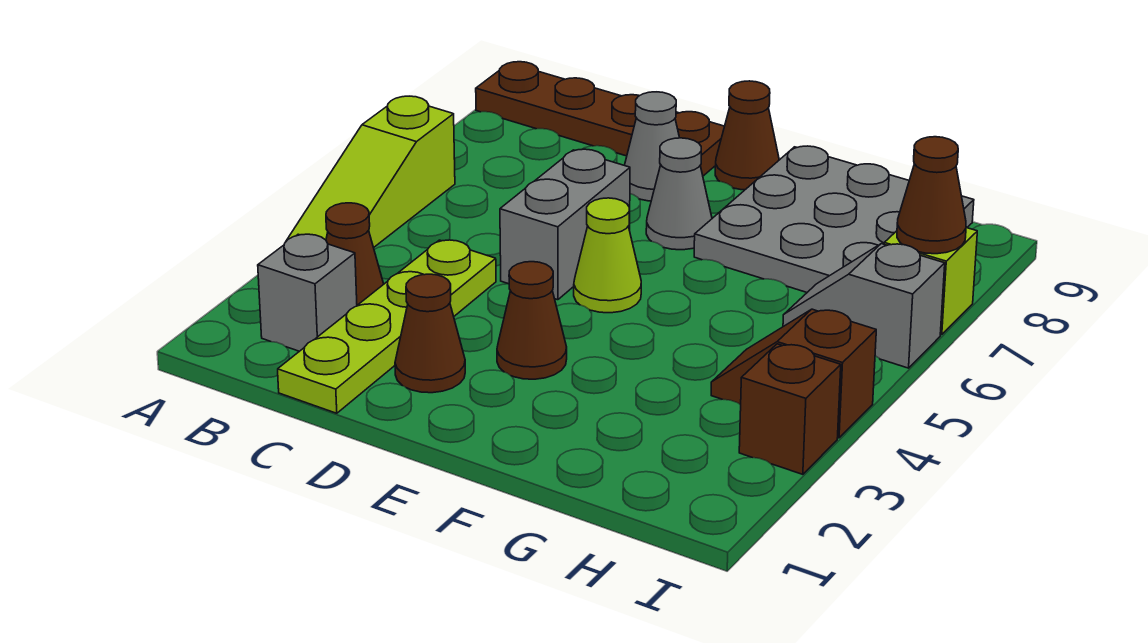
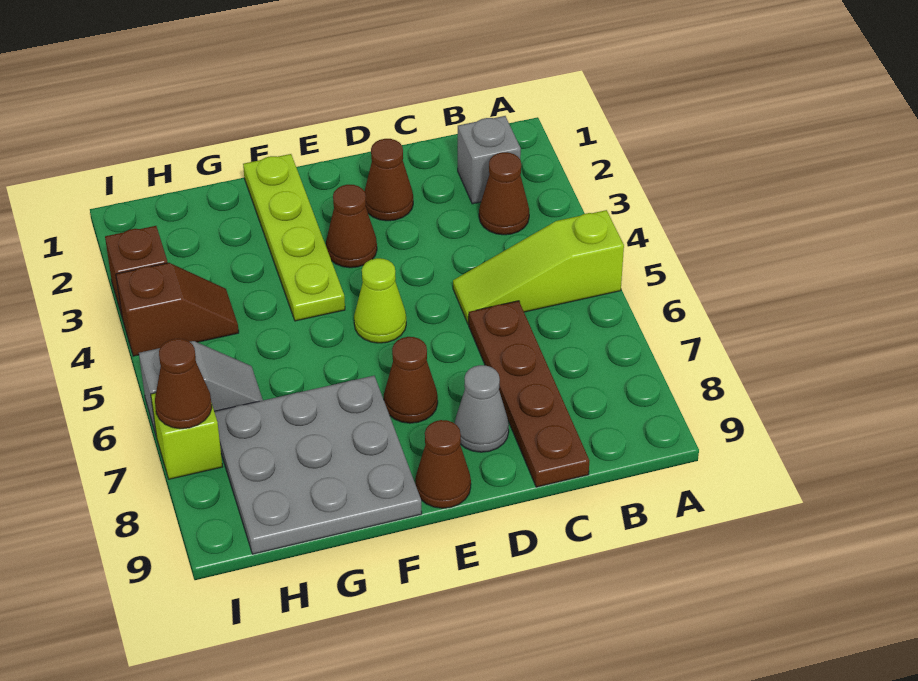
lime slope A4:A6 level 1 top 6 -> lime slope A5:C5 level 1 top A
brown plate A9:D9 level 1 -> brown plate C6:C9 level 1
lime plate C1:C4 level 1 -> lime plate F1:F4 level 1
grey brick D5:D6 level 1 -> none
grey cone E7 level 1 -> brown cone E7 level 1

